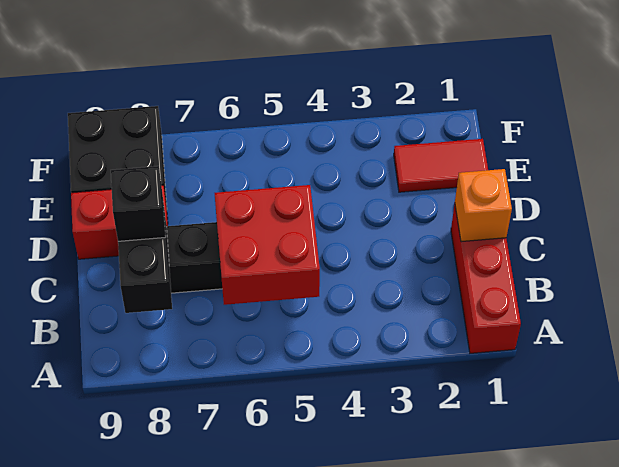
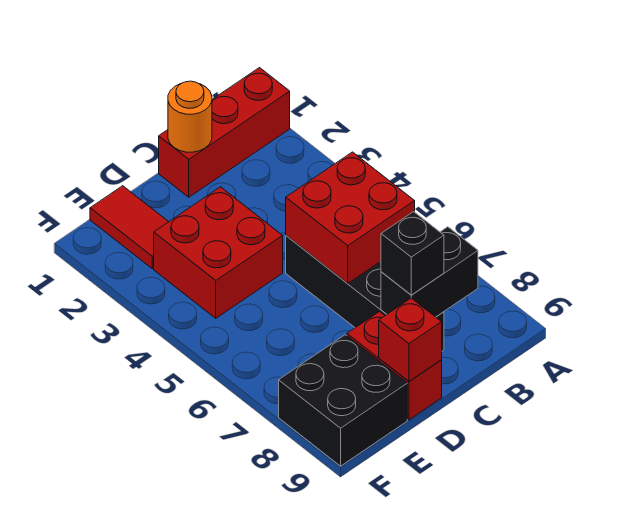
orange brick C1 level 2 -> orange round brick C1 level 2
none -> red brick D3:E4 level 1
none -> red brick D9 level 2

